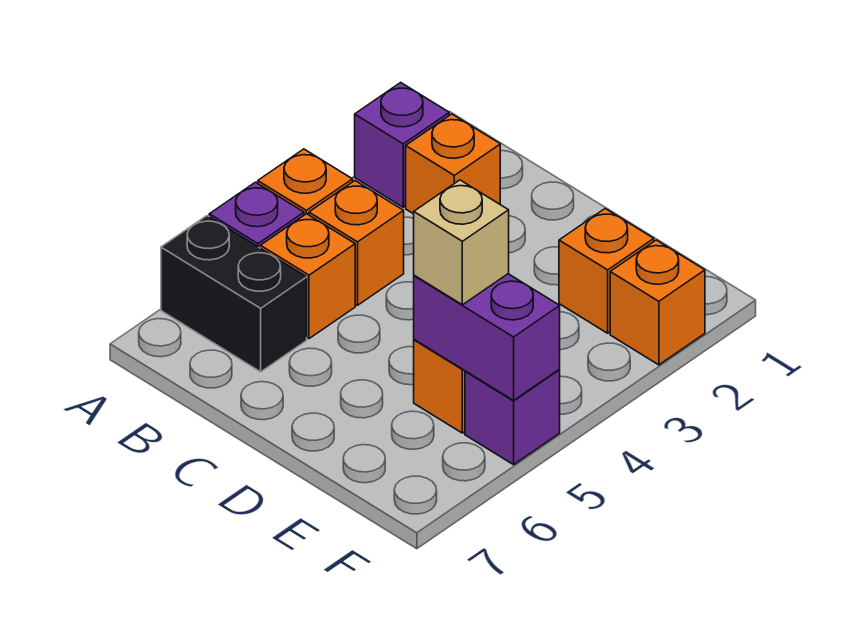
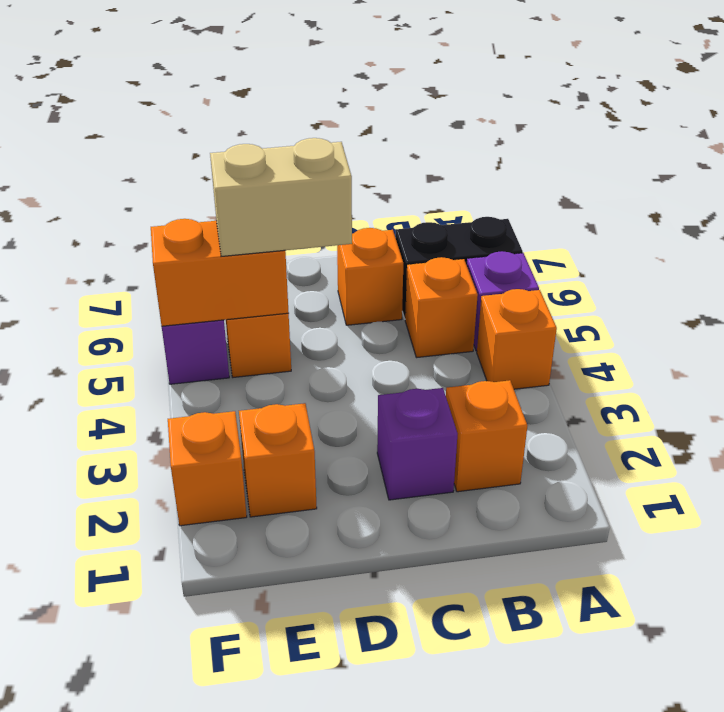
purple brick A2 level 1 -> purple brick C2 level 1
orange brick B4 level 1 -> orange brick C6 level 1
purple brick E5:F5 level 2 -> orange brick E5:F5 level 2
tan brick E5 level 3 -> tan brick D5:E5 level 3

